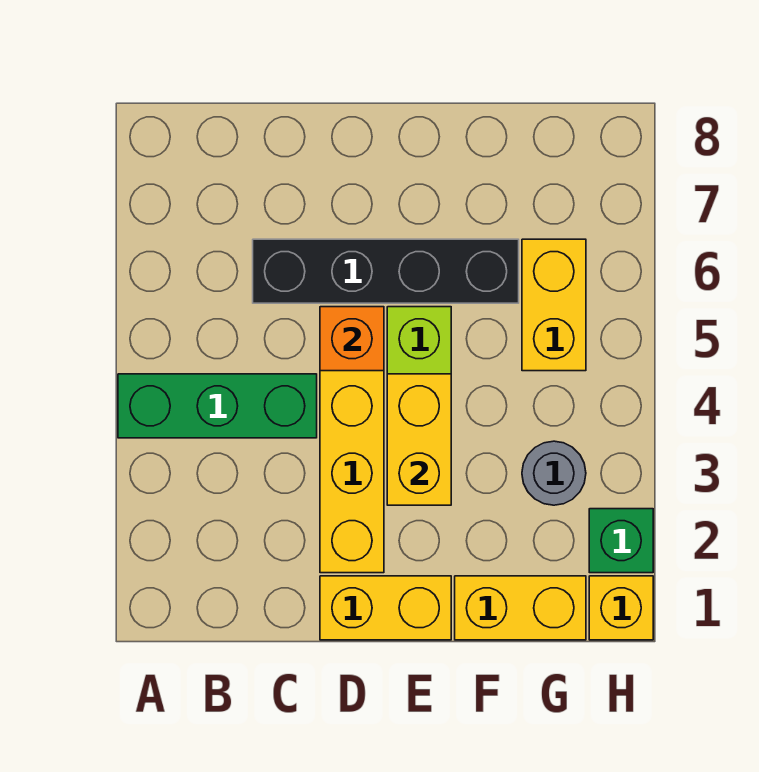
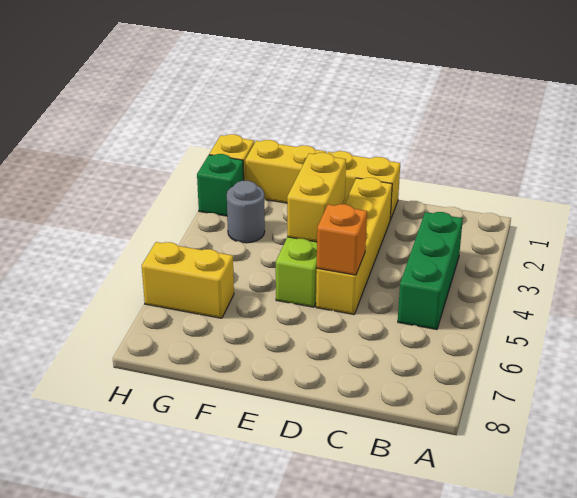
green brick A4:C4 level 1 -> green brick B3:B5 level 1
black brick C6:F6 level 1 -> none
yellow brick G5:G6 level 1 -> yellow brick G6:H6 level 1

